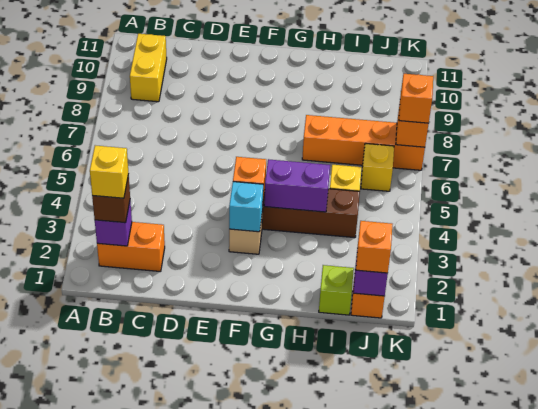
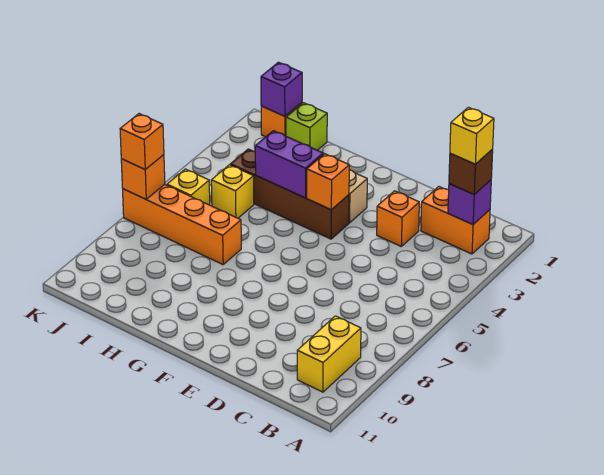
cyan brick F3 level 2 -> none
orange brick J1 level 3 -> orange brick D3 level 1

